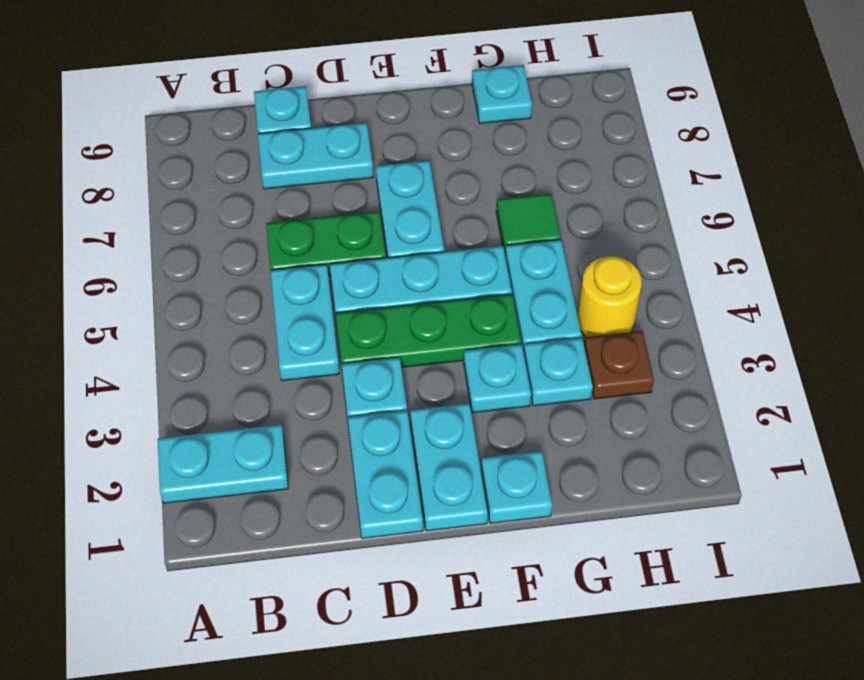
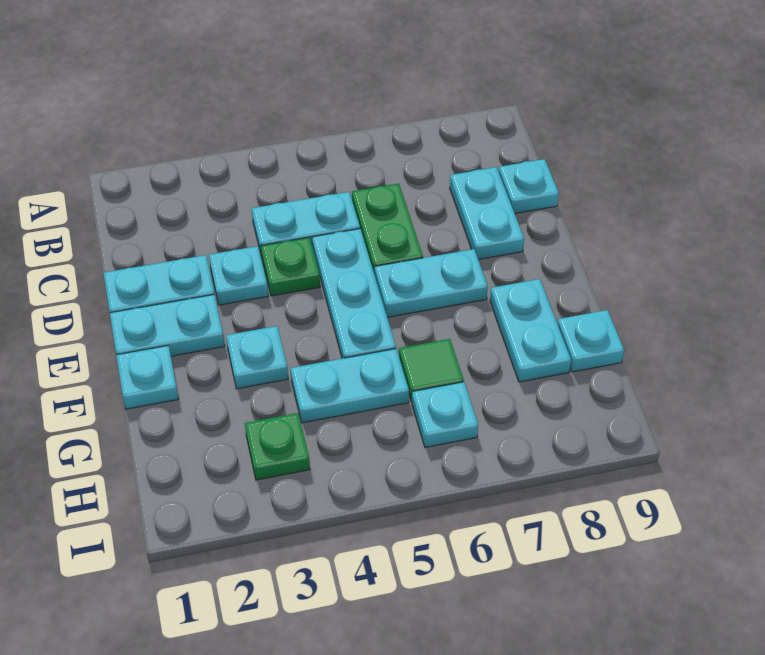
cyan plate A2:B2 level 1 -> cyan plate F8:G8 level 1
green plate D4:F4 level 1 -> green plate D4 level 1
cyan plate G3 level 1 -> cyan plate H6 level 1
brown plate H3 level 1 -> green plate H3 level 1
yellow round brick H4 level 1 -> none

